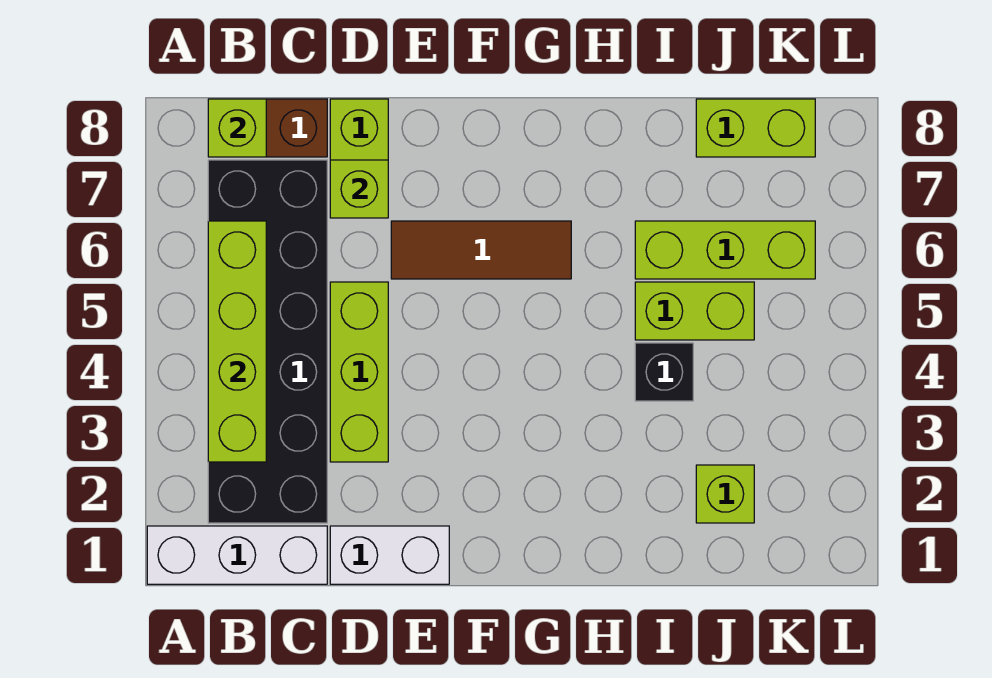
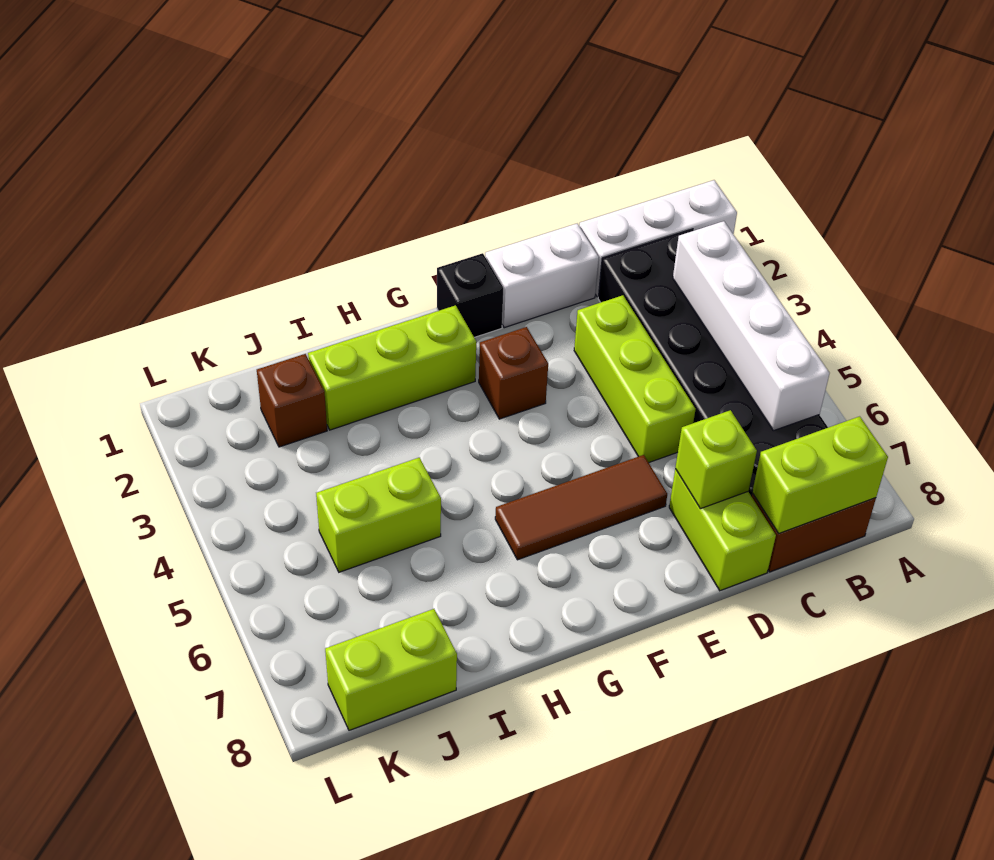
lime brick B3:B6 level 2 -> white brick B3:B6 level 2
lime brick B8 level 2 -> lime brick B8:C8 level 2
none -> brown brick F3 level 1
black brick I4 level 1 -> black brick F1 level 1
lime brick I6:K6 level 1 -> lime brick G2:I2 level 1
lime brick J2 level 1 -> brown brick J2 level 1

